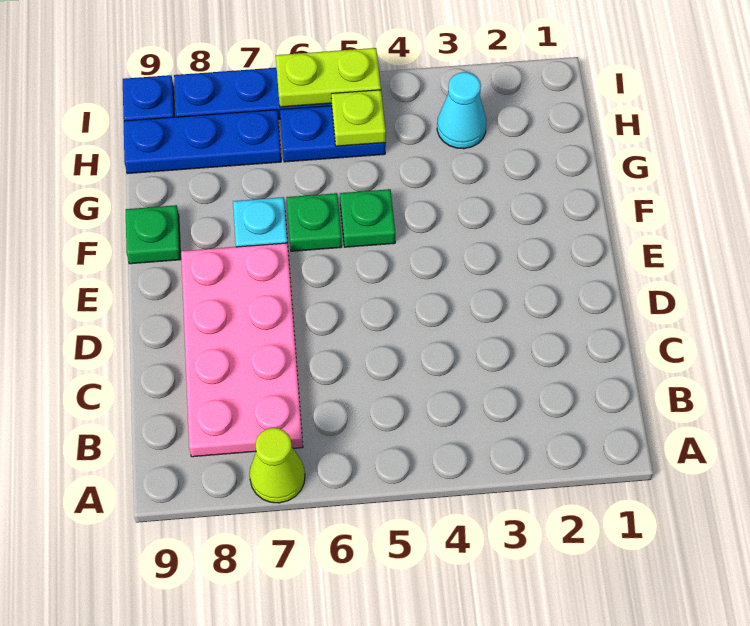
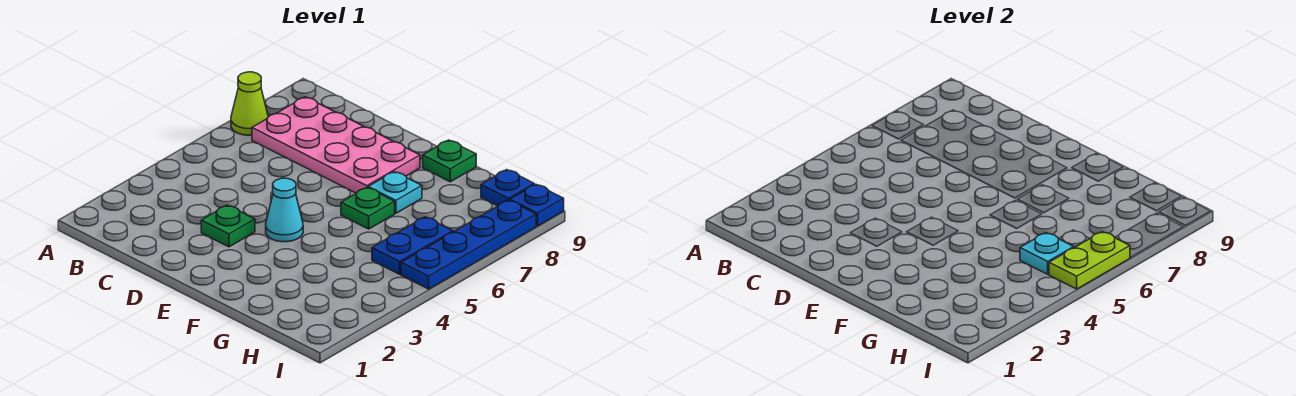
green plate F5 level 1 -> green plate D3 level 1
cyan cone H3 level 1 -> cyan cone E4 level 1
lime plate H5 level 2 -> cyan plate H5 level 2
blue plate H7:H9 level 1 -> blue plate H9 level 1

